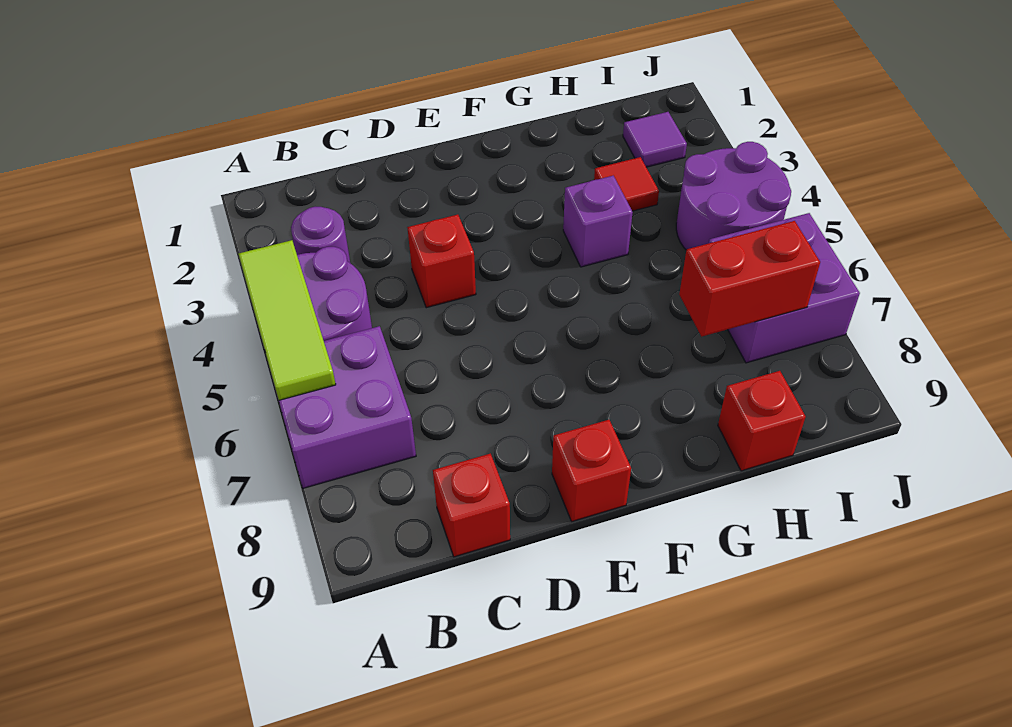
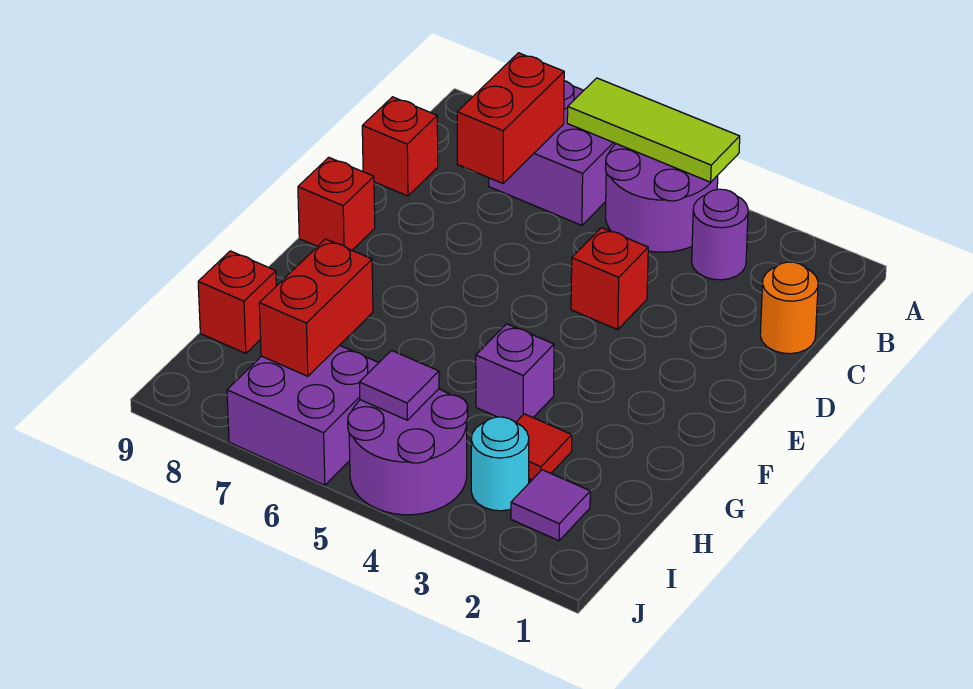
none -> red brick B7:C7 level 2
none -> orange round brick C1 level 1
none -> cyan round brick I3 level 1
none -> purple tile I5 level 2

